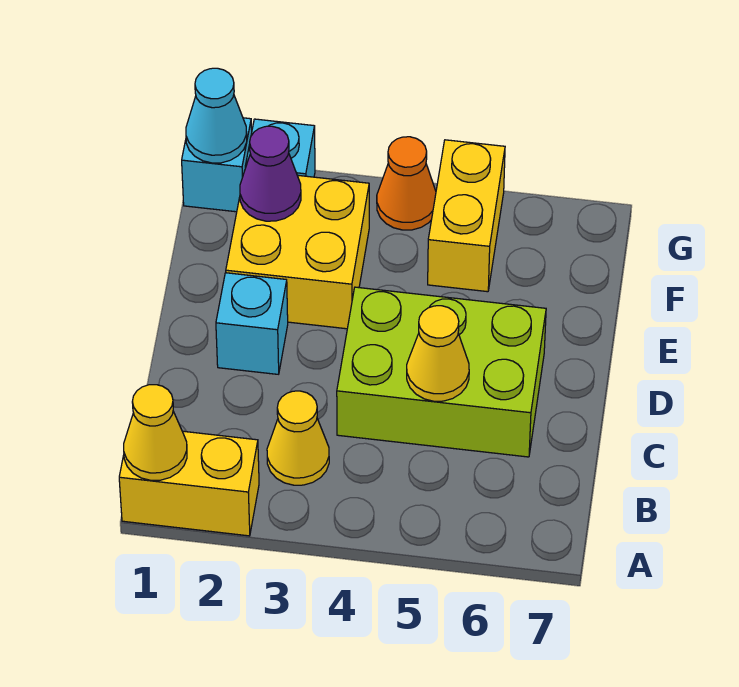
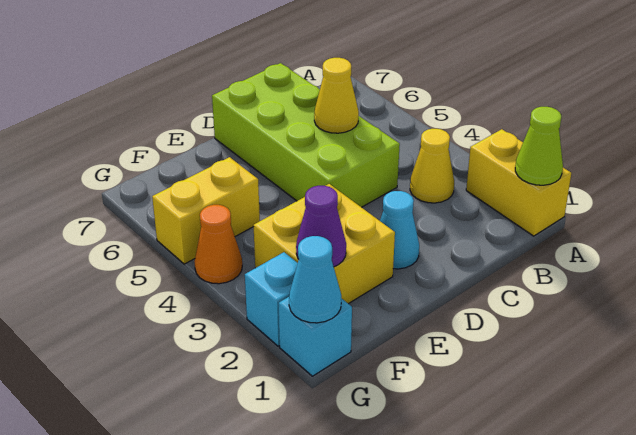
yellow cone A1 level 2 -> lime cone A1 level 2
lime brick C4:D6 level 1 -> lime brick C4:D7 level 1
cyan brick D2 level 1 -> cyan cone D2 level 1

